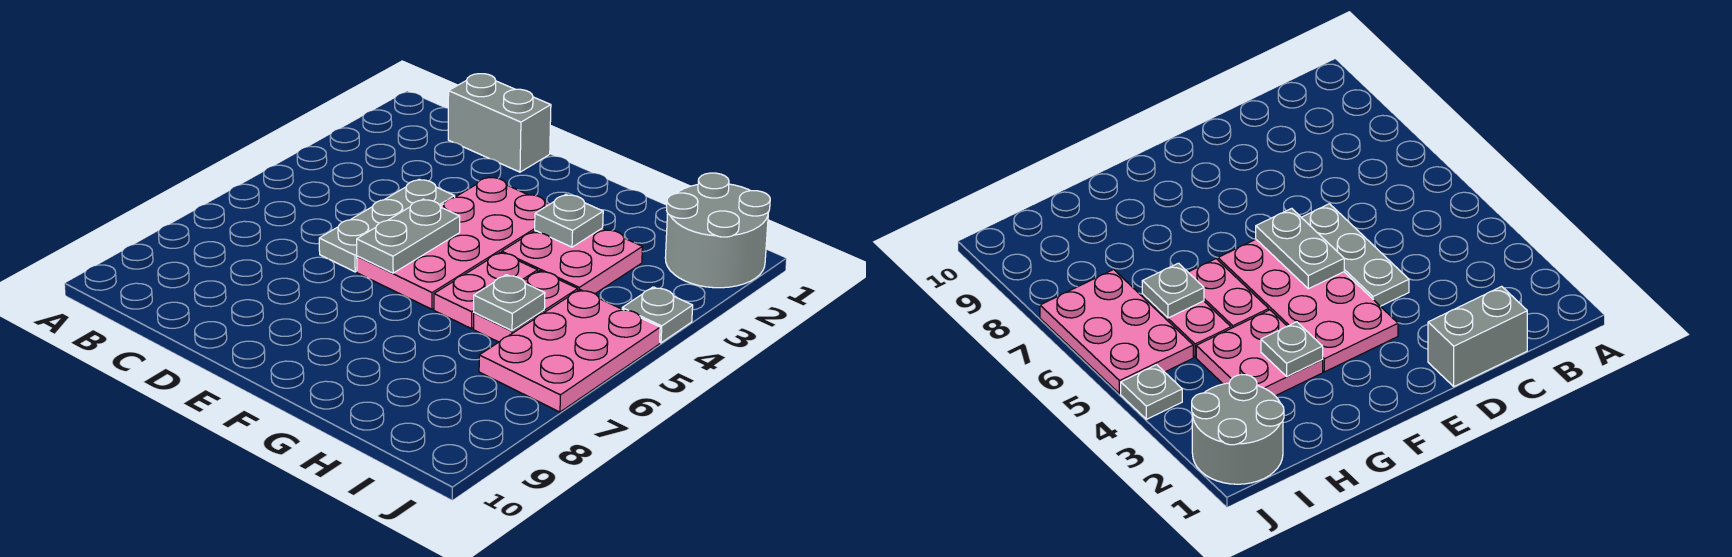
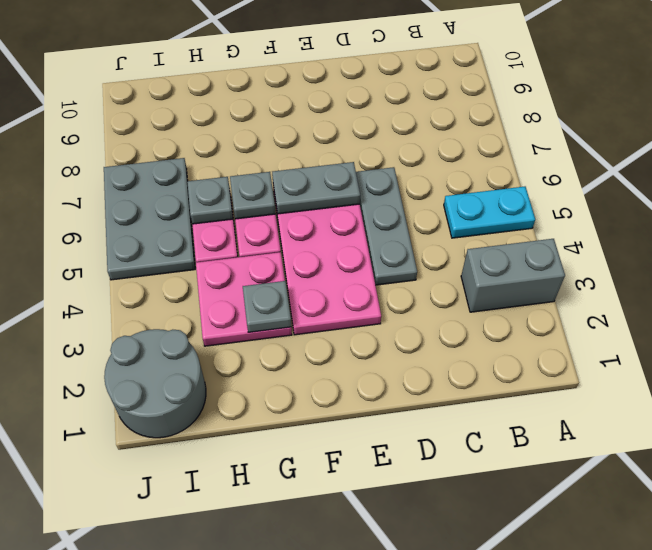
none -> cyan plate A5:B5 level 1
grey brick C1:D1 level 1 -> grey brick A3:B3 level 1
grey plate E5:E6 level 2 -> grey plate E6:F6 level 2
pink plate I5:J7 level 1 -> grey plate I5:J7 level 1
grey plate J4 level 1 -> grey plate G6 level 2

